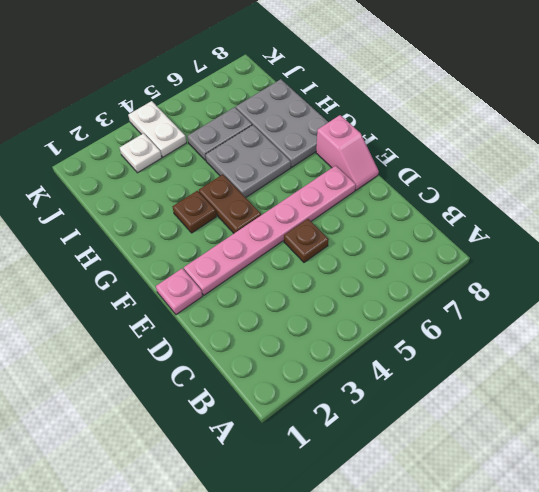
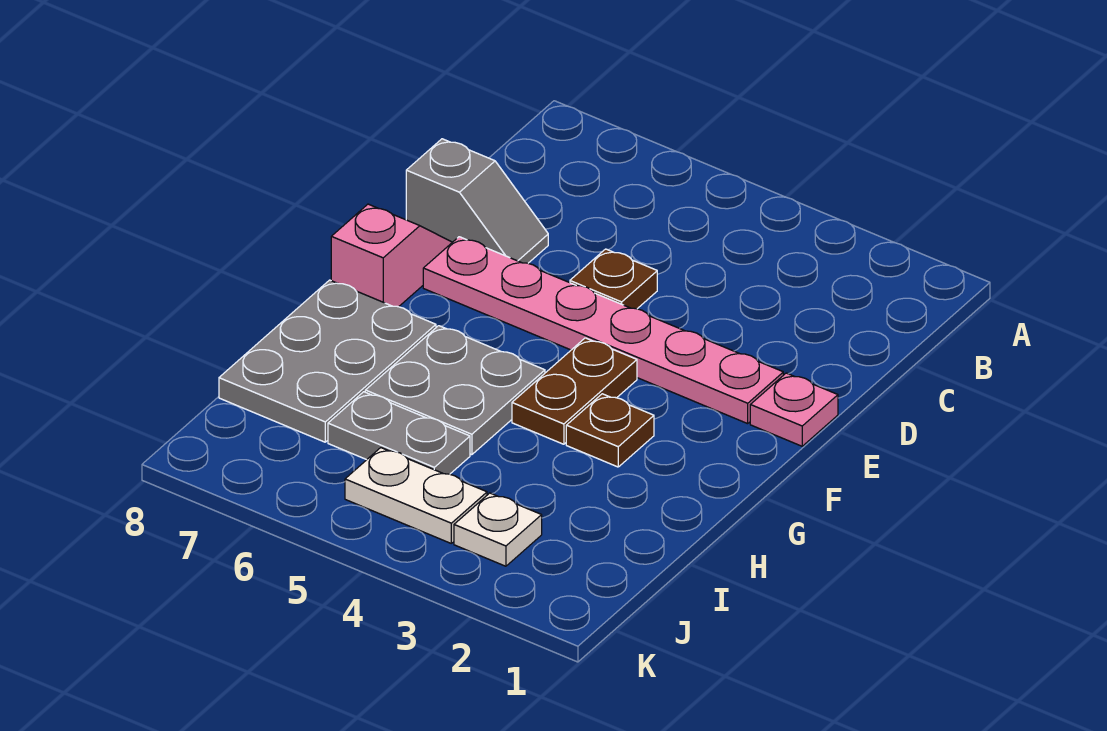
none -> grey slope D7:D8 level 1 top 8
white plate J4:K4 level 1 -> white plate J4:J5 level 1

